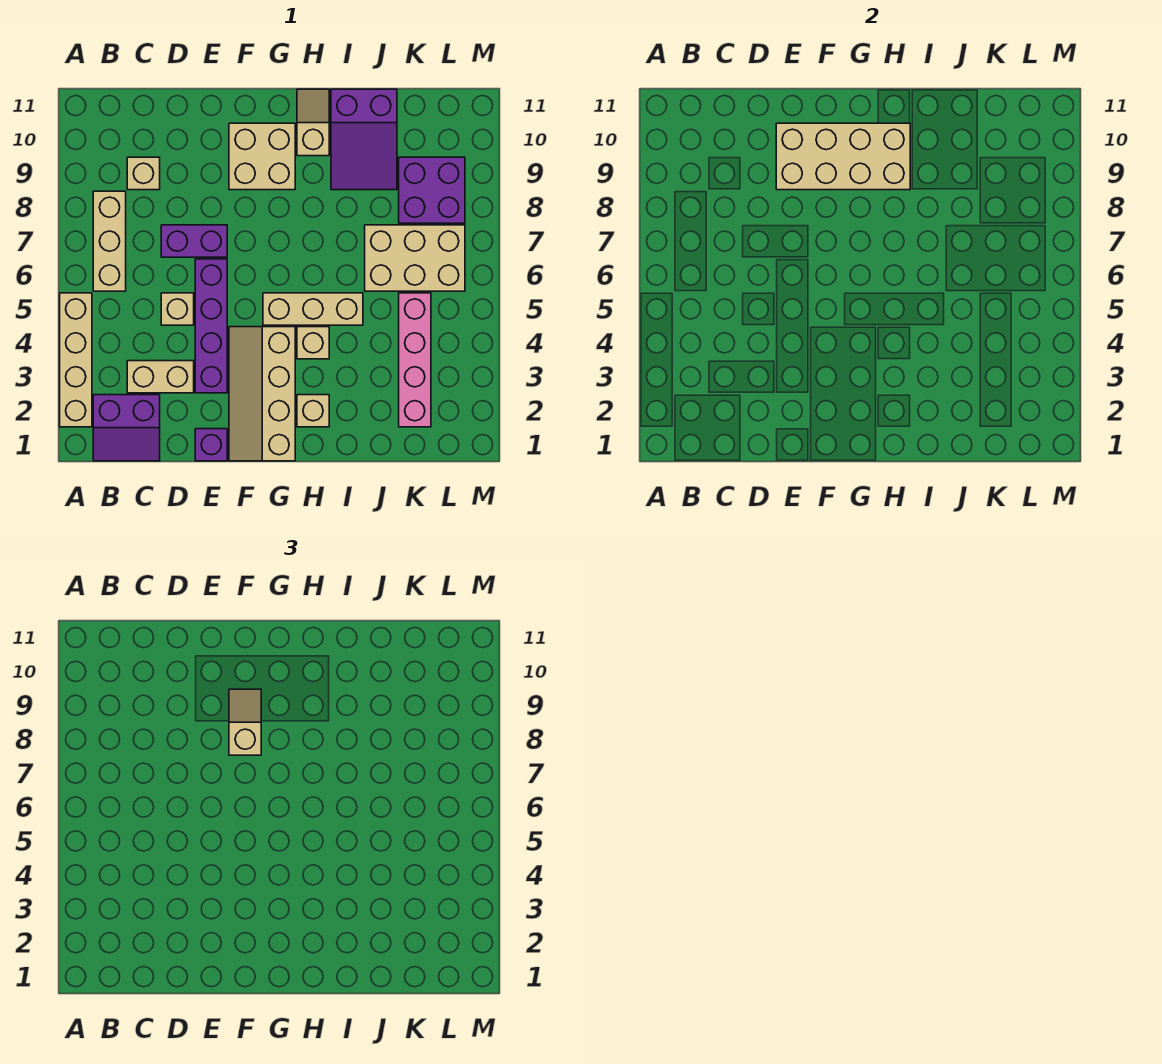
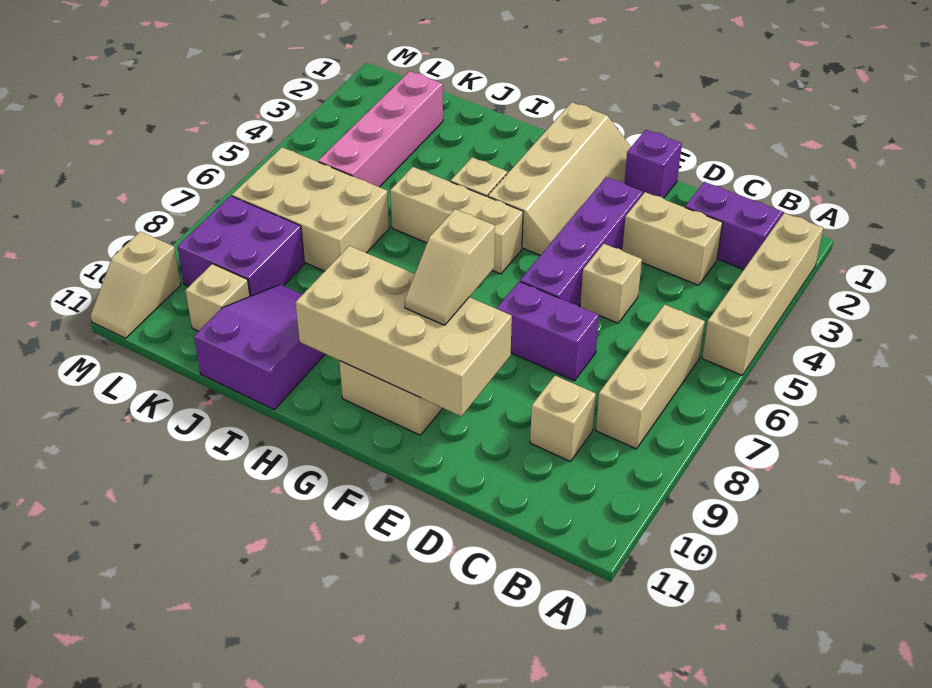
tan brick H2 level 1 -> tan brick K10 level 1
tan slope H10:H11 level 1 top 10 -> tan slope M10:M11 level 1 top 10

